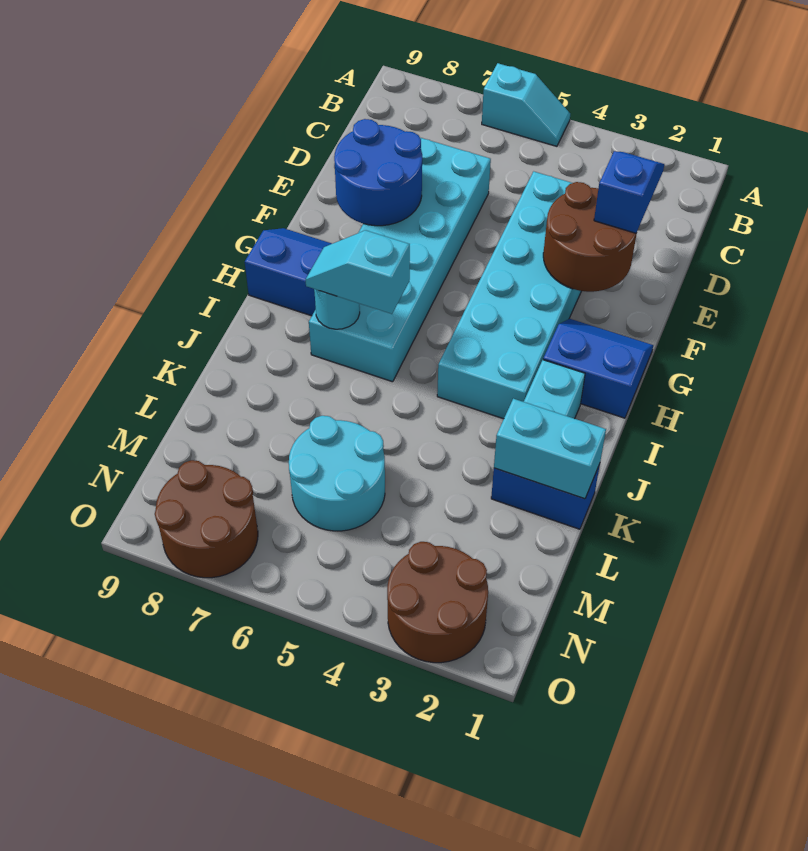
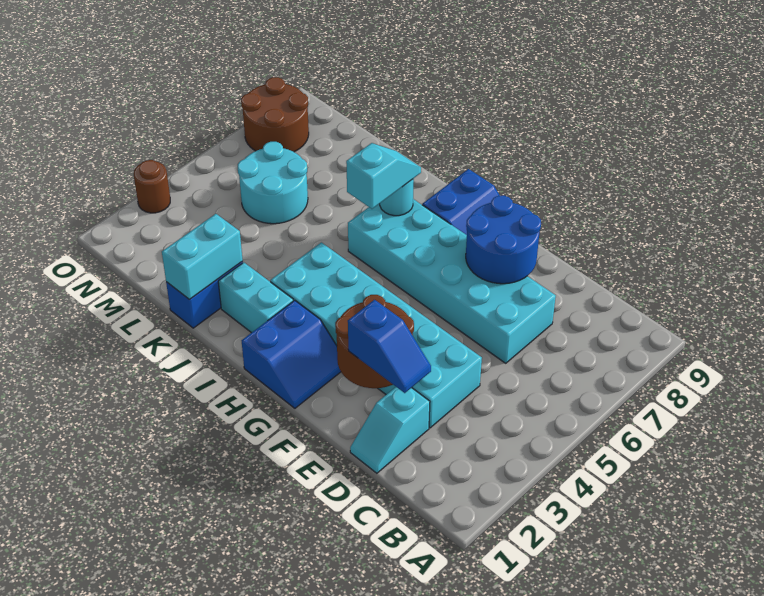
cyan slope A5:A6 level 1 top 6 -> cyan slope D1:D2 level 1 top 2
brown round brick N2:O3 level 1 -> brown round brick O3 level 1

